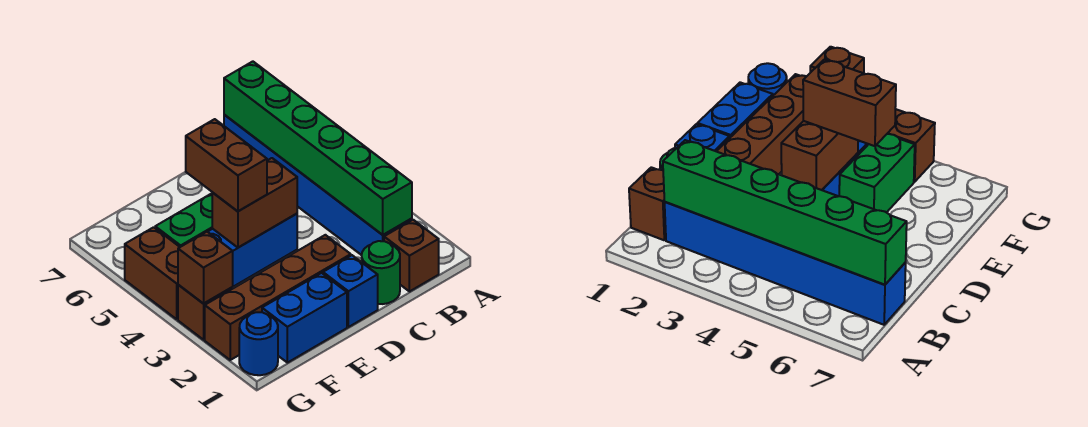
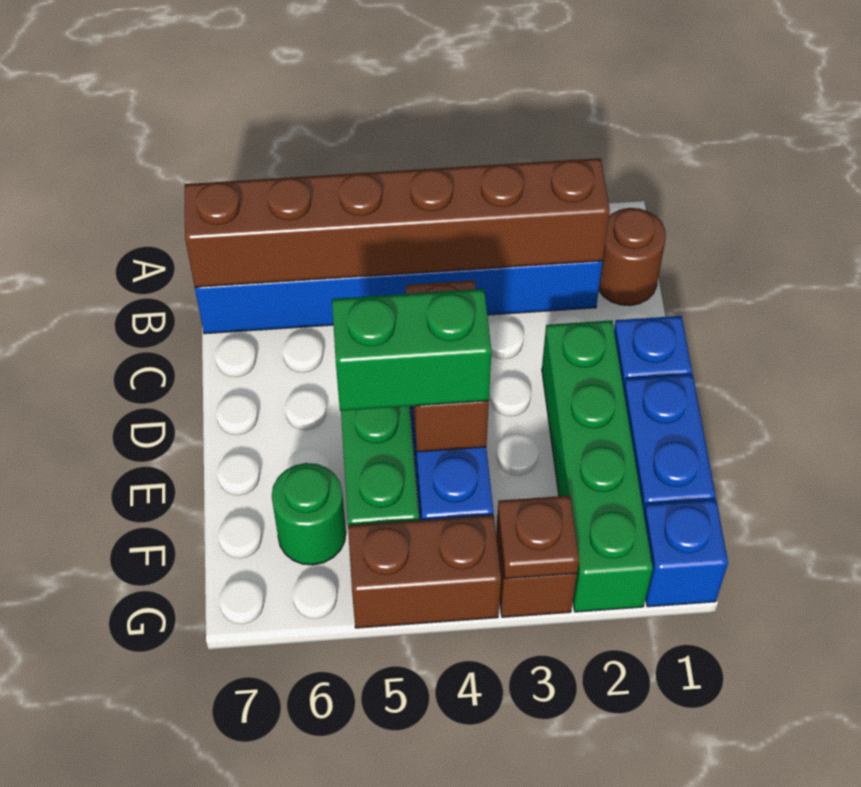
brown brick B1 level 1 -> brown round brick B1 level 1
green brick B2:B7 level 2 -> brown brick B2:B7 level 2
green round brick C1 level 1 -> green round brick F6 level 1
brown brick D2:G2 level 1 -> green brick D2:G2 level 1
brown brick E4:E5 level 3 -> green brick E4:E5 level 3
blue round brick G1 level 1 -> blue brick G1 level 1
brown brick G3 level 2 -> brown plate G3 level 2

